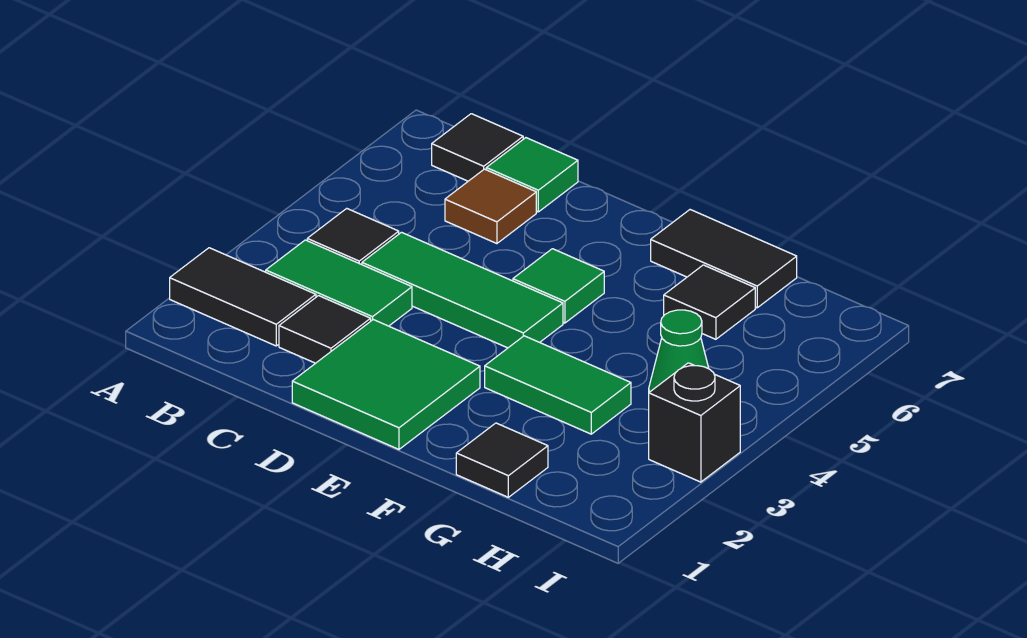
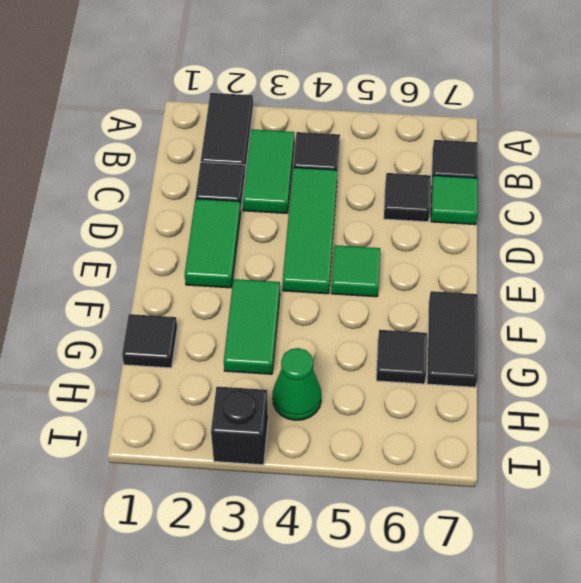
brown tile C6 level 1 -> black tile C6 level 1
green tile D1:E2 level 1 -> green tile D2:E2 level 1

